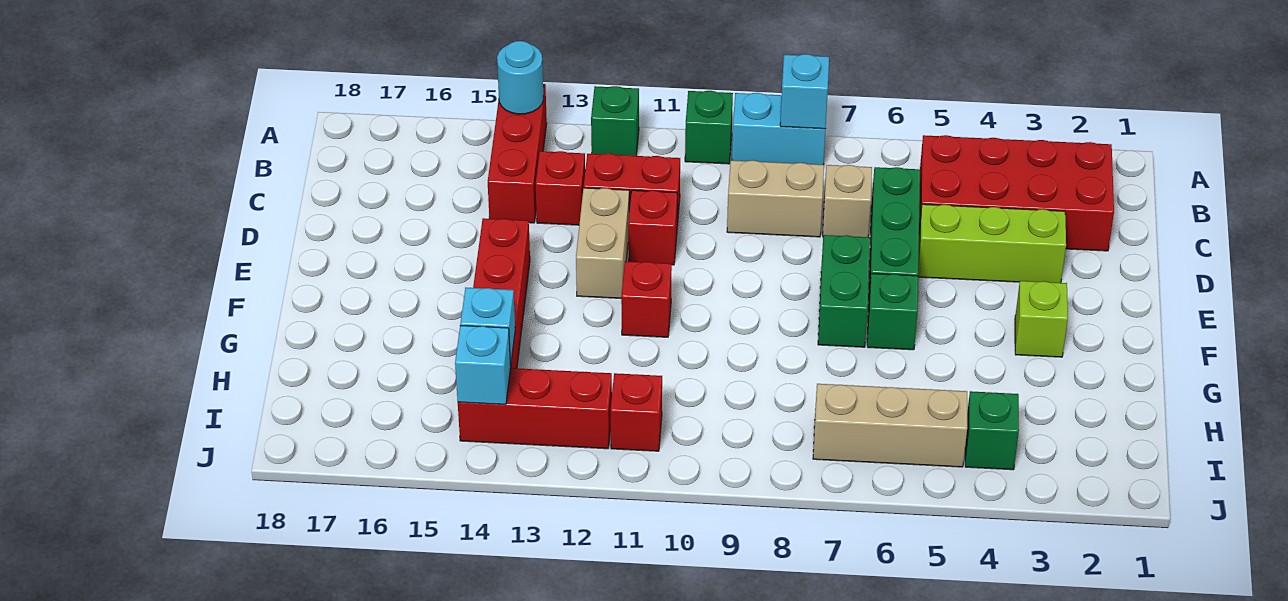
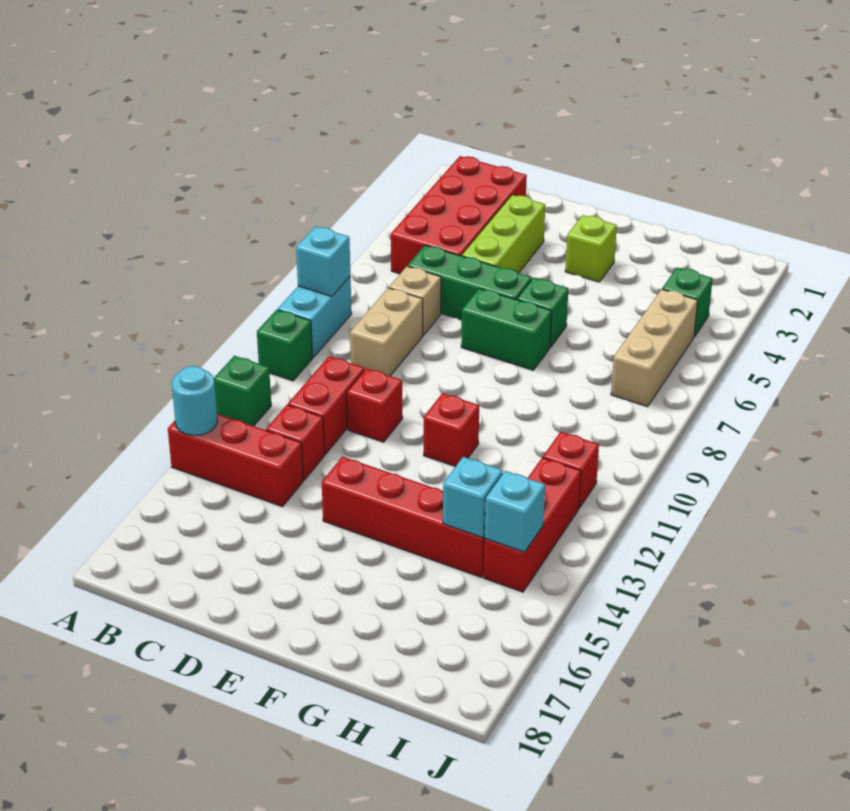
tan brick D12:E12 level 1 -> none

